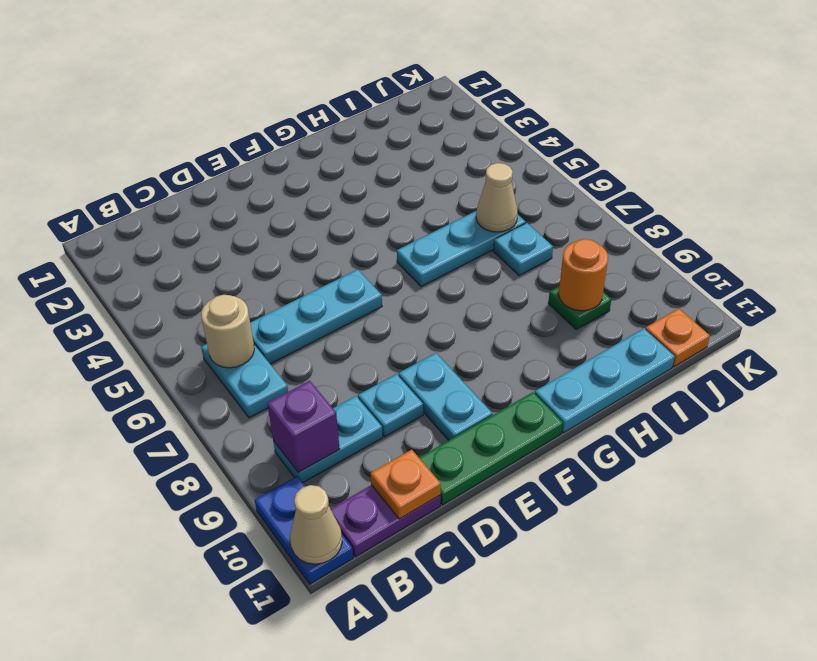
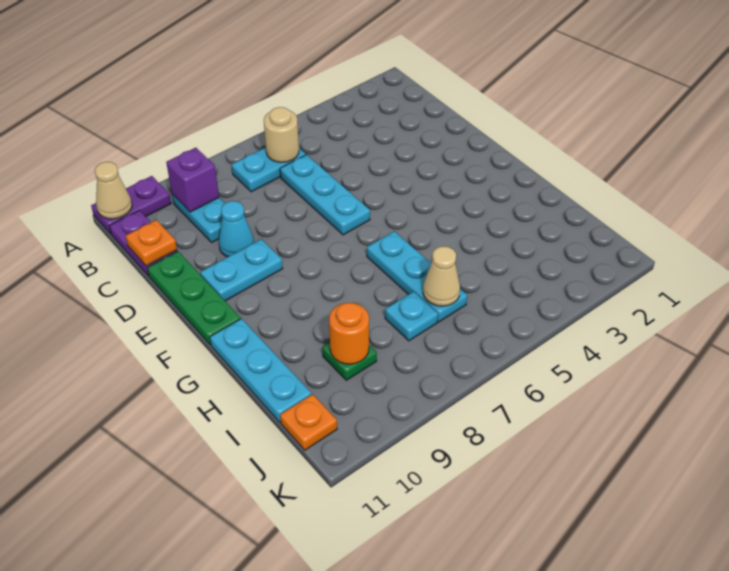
blue plate A10:A11 level 1 -> purple plate A10:A11 level 1
cyan plate D9 level 1 -> cyan cone D9 level 1

